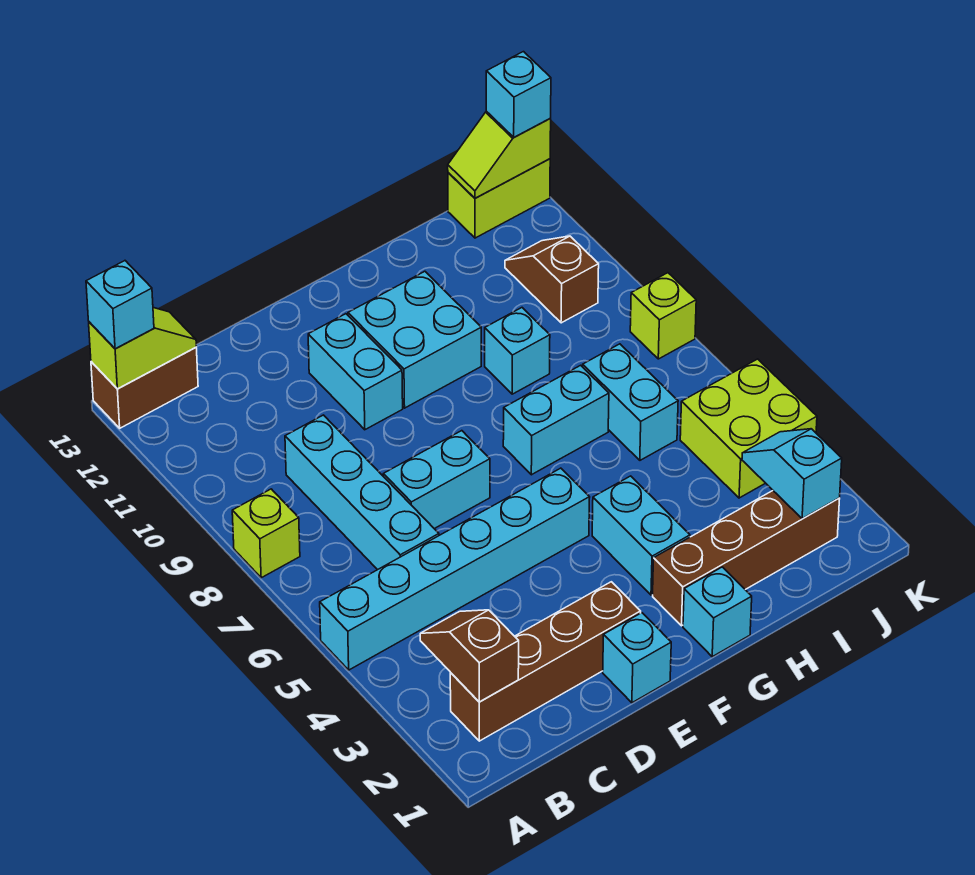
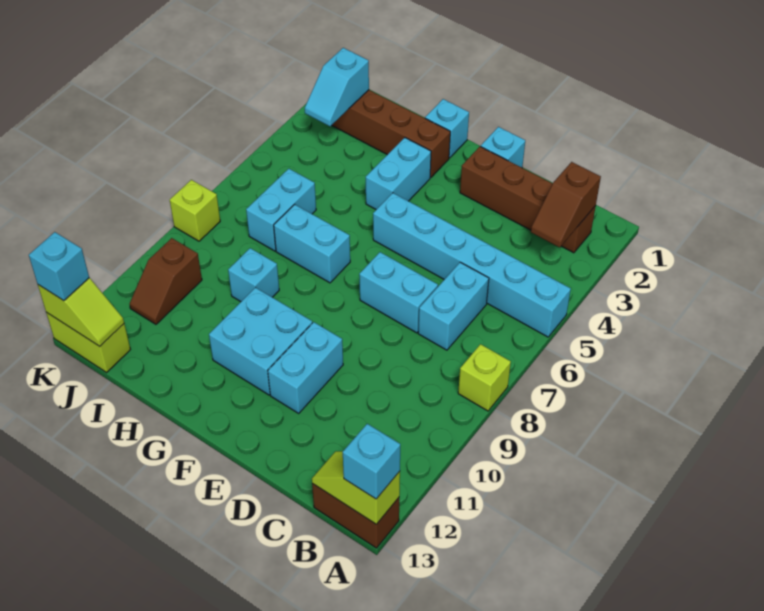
cyan brick C6:C9 level 1 -> cyan brick C6:C7 level 1
lime brick J4:K5 level 1 -> none

